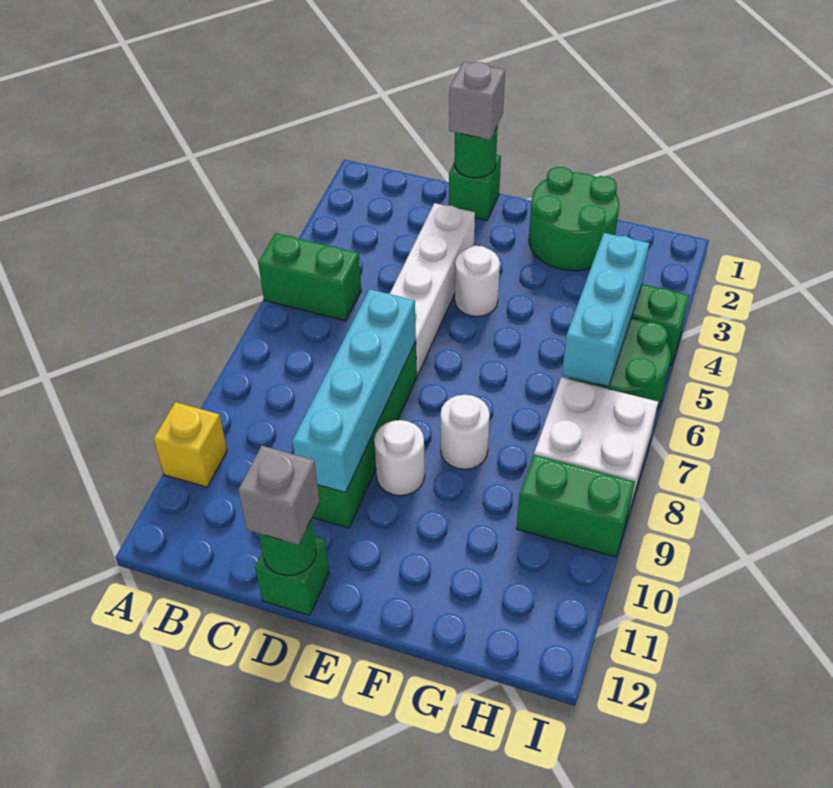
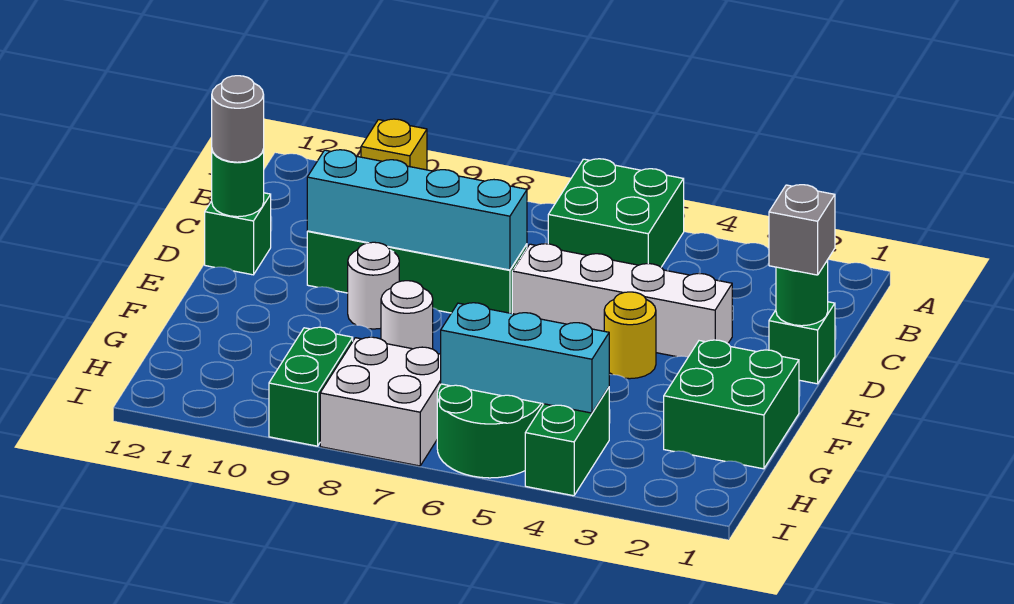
green brick A5:B5 level 1 -> green brick A5:B6 level 1
grey brick D12 level 3 -> grey round brick D12 level 3
white round brick E4 level 1 -> yellow round brick E4 level 1
green round brick F1:G2 level 1 -> green brick F1:G2 level 1

